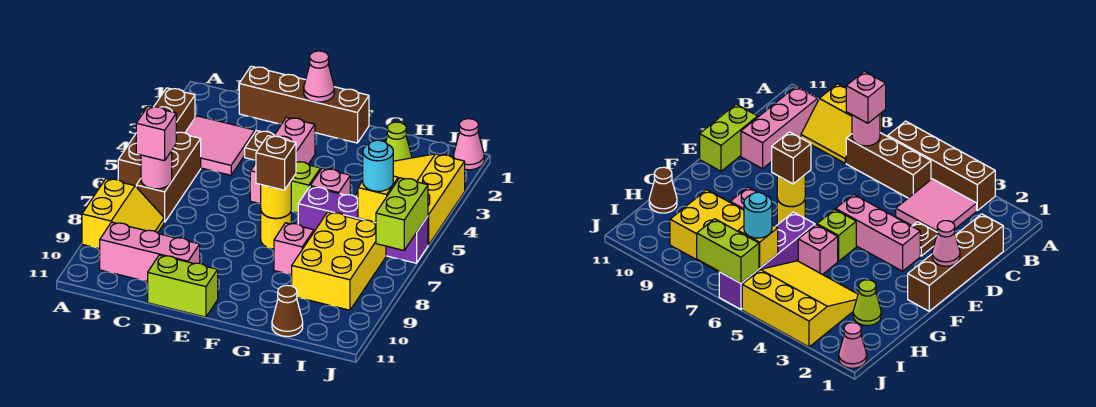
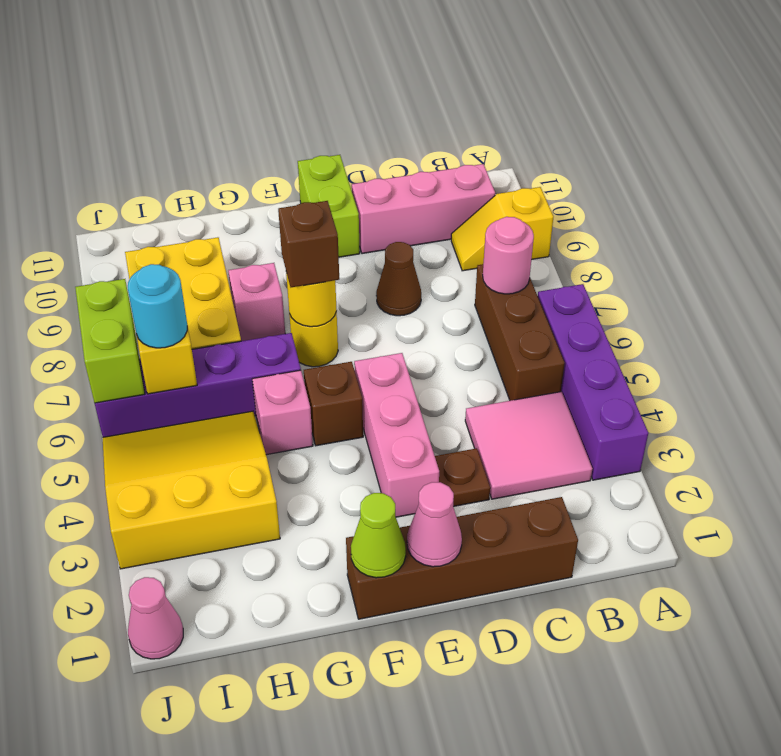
brown brick A3:A6 level 1 -> purple brick A3:A6 level 1
yellow slope A8:B9 level 1 top A -> yellow slope A9:B9 level 1 top A
pink brick B7 level 3 -> none
lime brick D11:E11 level 1 -> lime brick E10:E11 level 1
lime brick F5 level 1 -> brown brick F5 level 1
lime cone H2 level 1 -> lime cone F1 level 2
yellow slope H3:J5 level 1 top J -> yellow slope H3:J5 level 1 top 3
brown cone H11 level 1 -> brown cone D8 level 1

